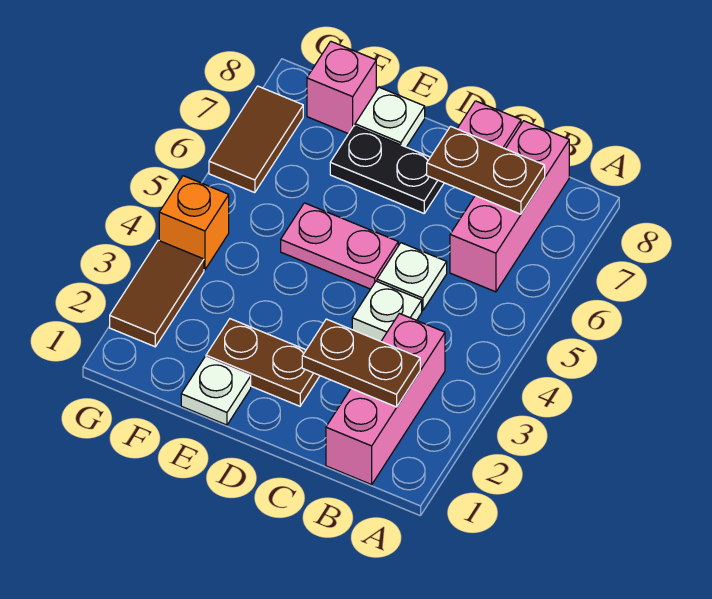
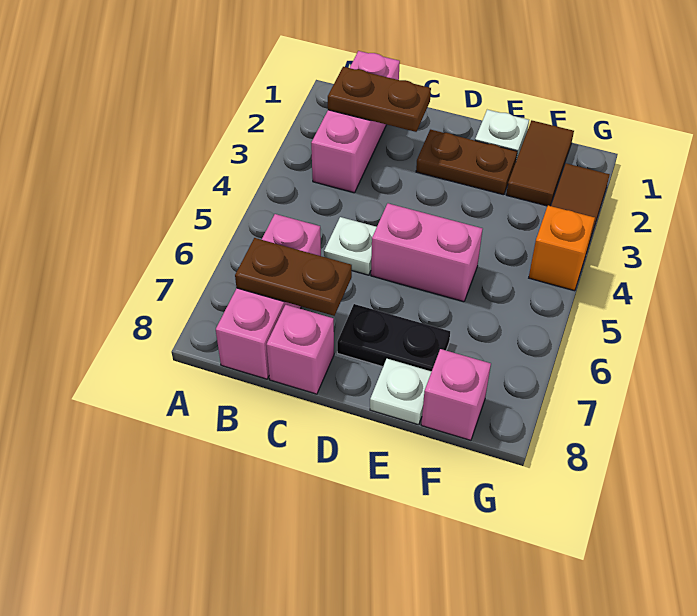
white plate C4 level 1 -> none
pink plate D5:E5 level 1 -> pink brick D5:E5 level 1
brown tile G6:G7 level 1 -> brown tile F1:F2 level 1

